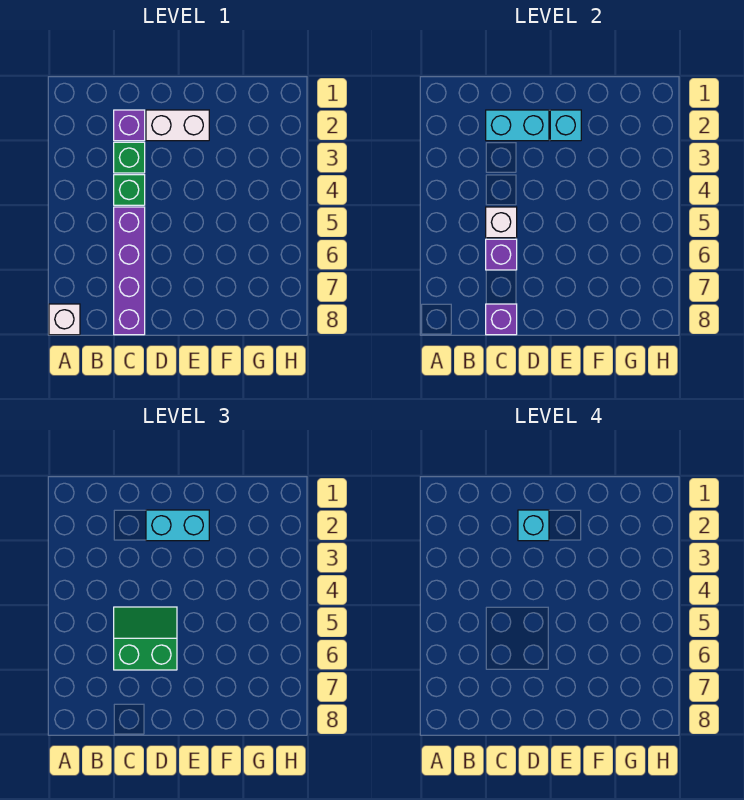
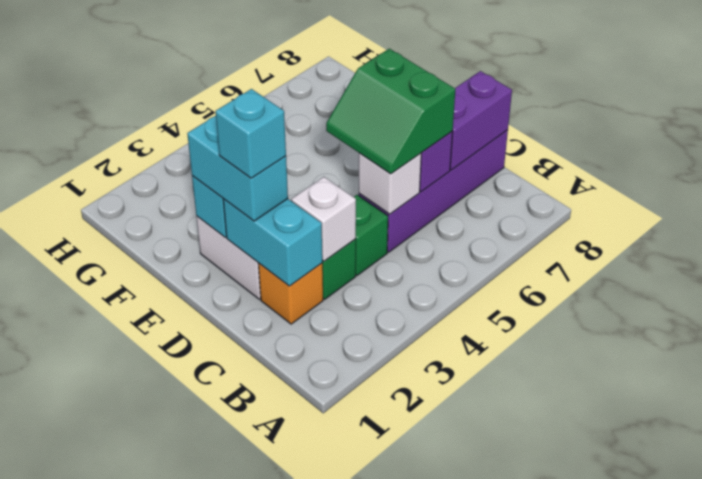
white brick A8 level 1 -> white brick C3 level 2
purple brick C2 level 1 -> orange brick C2 level 1
purple brick C8 level 2 -> purple brick C7:C8 level 2

